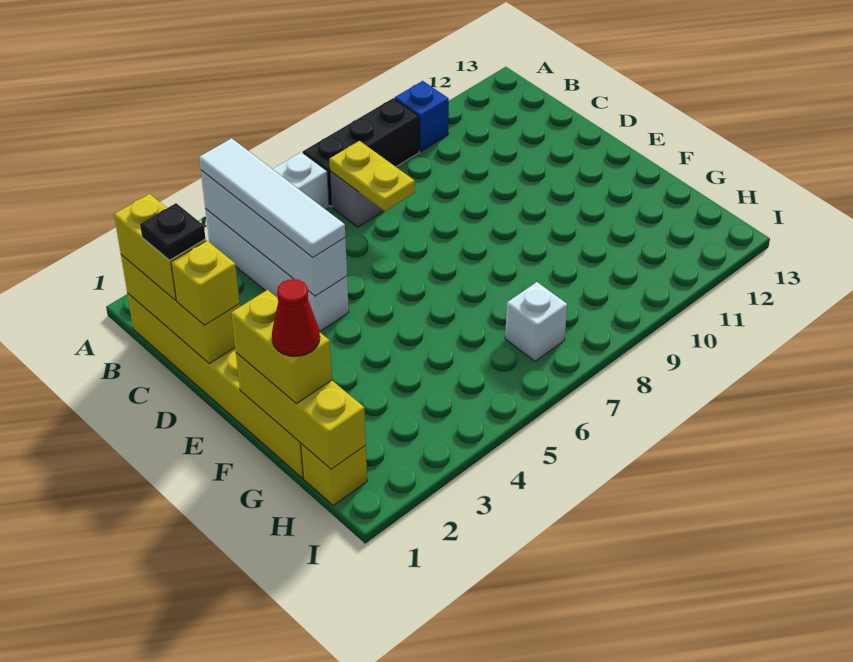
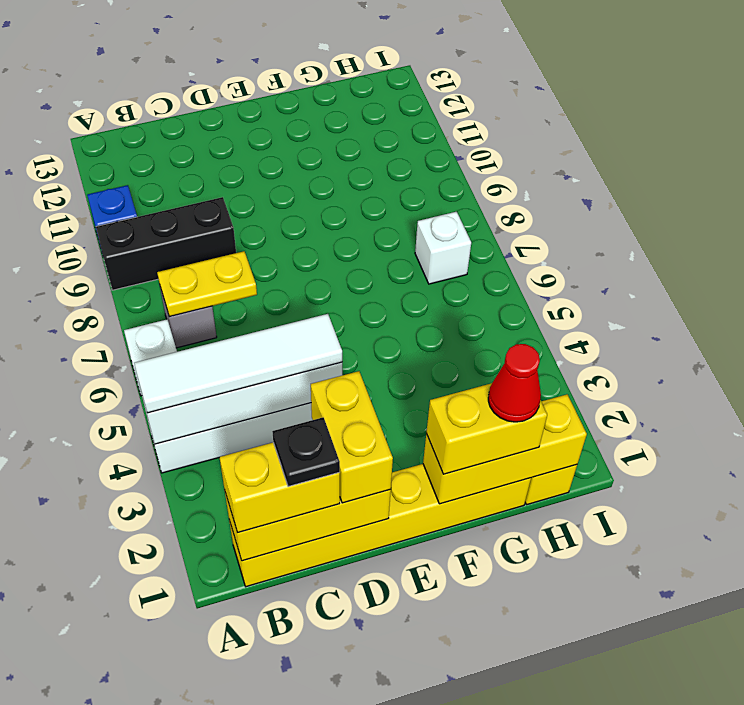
black brick A7:A9 level 1 -> black brick A9:C9 level 1
yellow brick D1 level 3 -> yellow brick D1:D2 level 3

